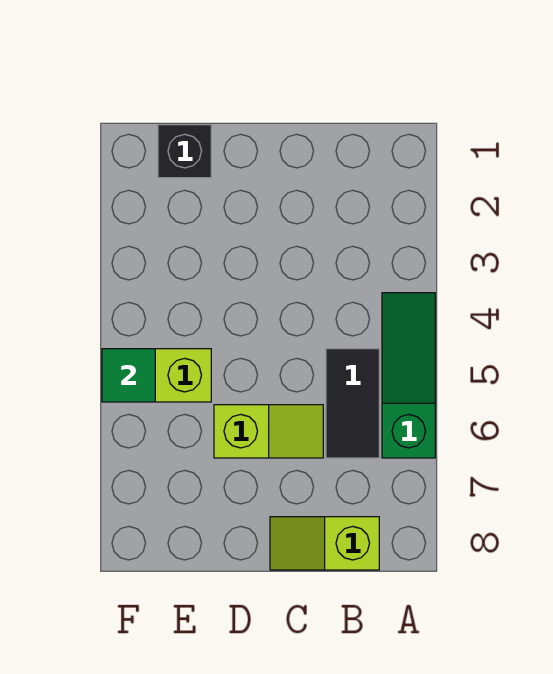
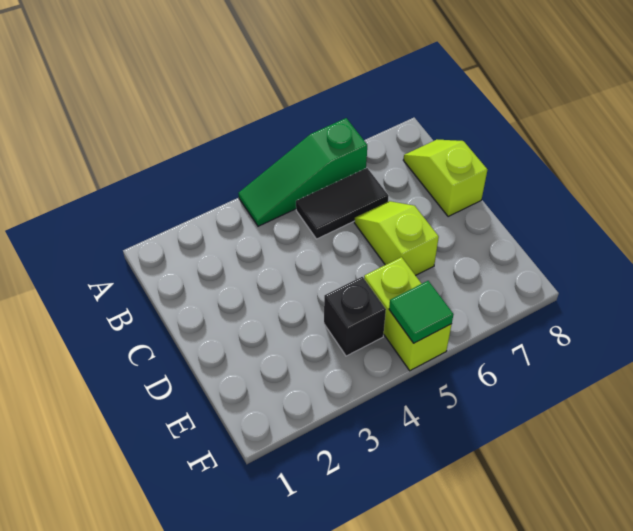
lime slope B8:C8 level 1 top B -> lime slope B8:C8 level 1 top C
black brick E1 level 1 -> black brick E4 level 1

